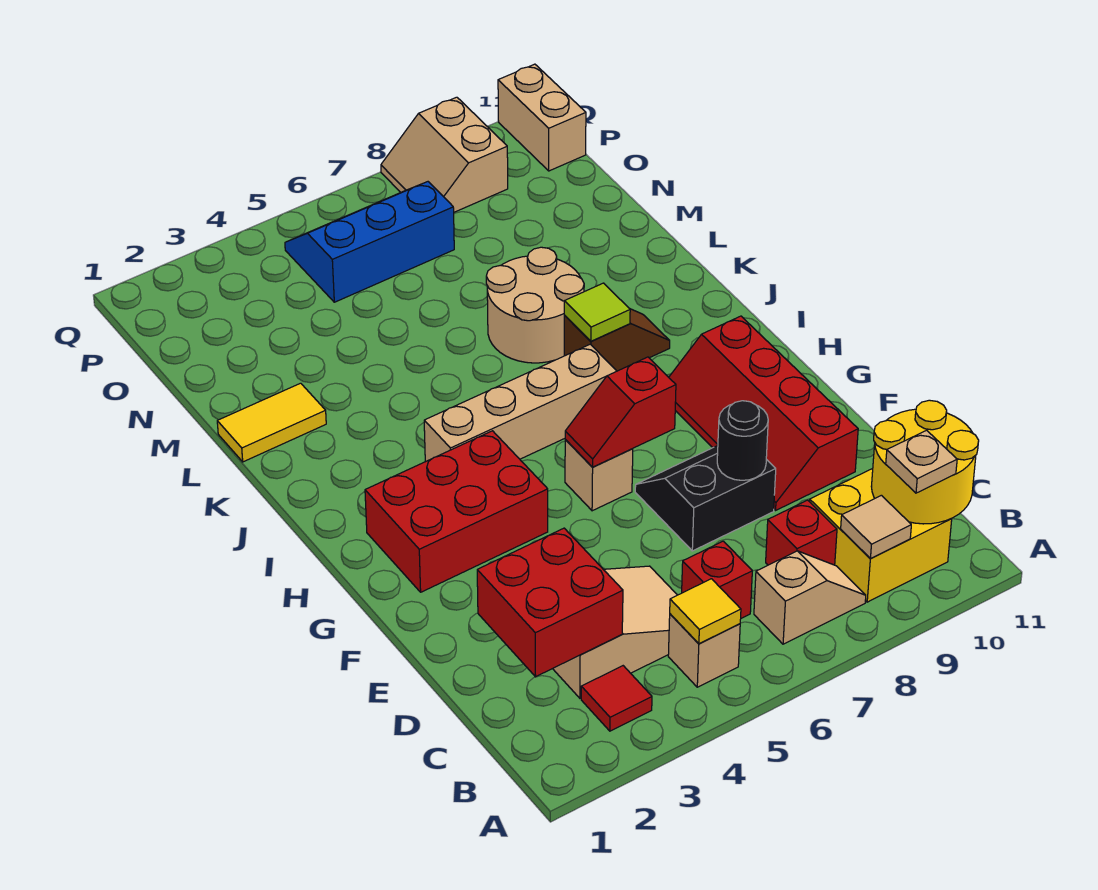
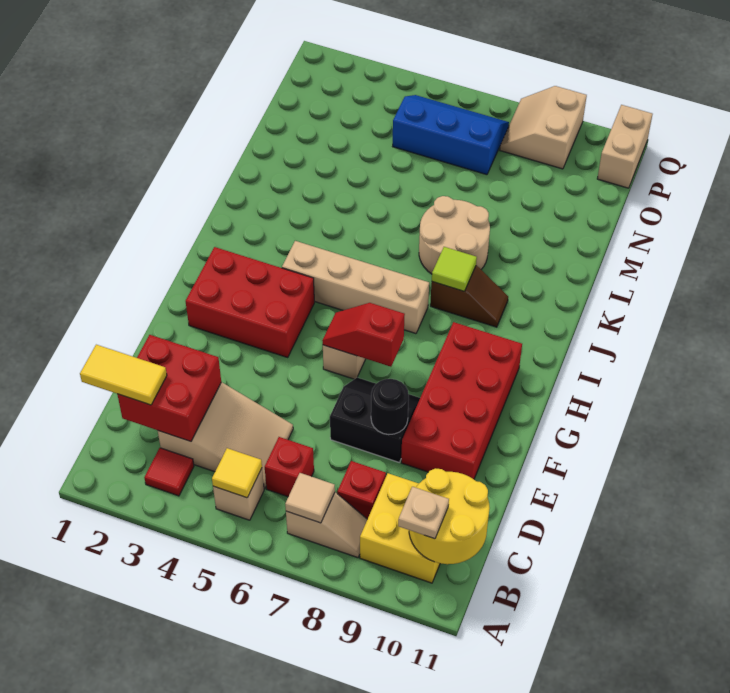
tan tile B9 level 2 -> tan tile B7 level 2
red slope E9:H10 level 1 top 10 -> red brick E9:H10 level 1
yellow tile L1:L2 level 1 -> yellow tile C1:C2 level 3

